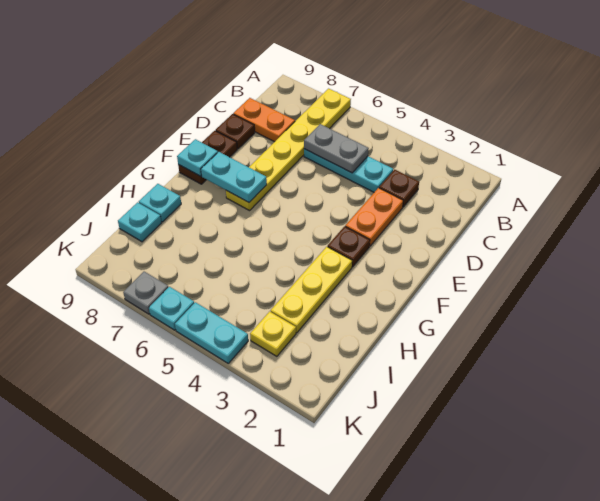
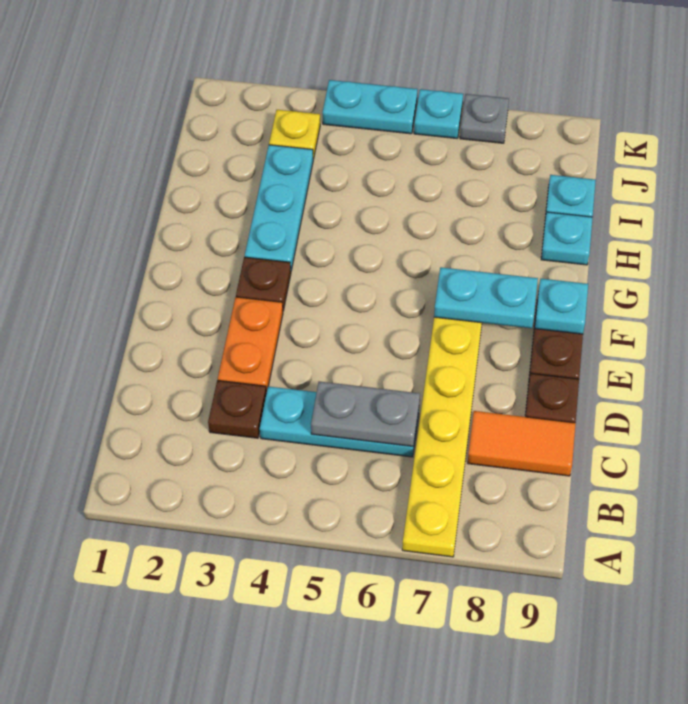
orange plate C8:C9 level 1 -> orange tile C8:C9 level 1
yellow plate G3:I3 level 1 -> cyan plate G3:I3 level 1

